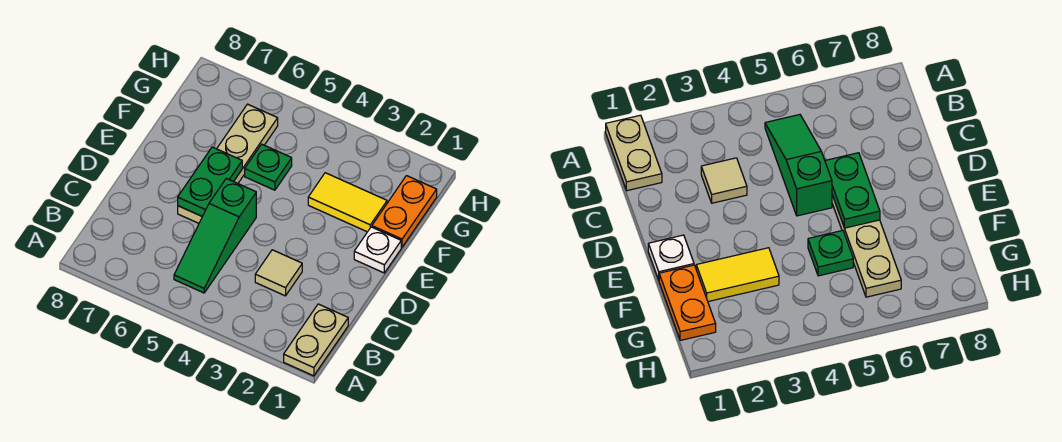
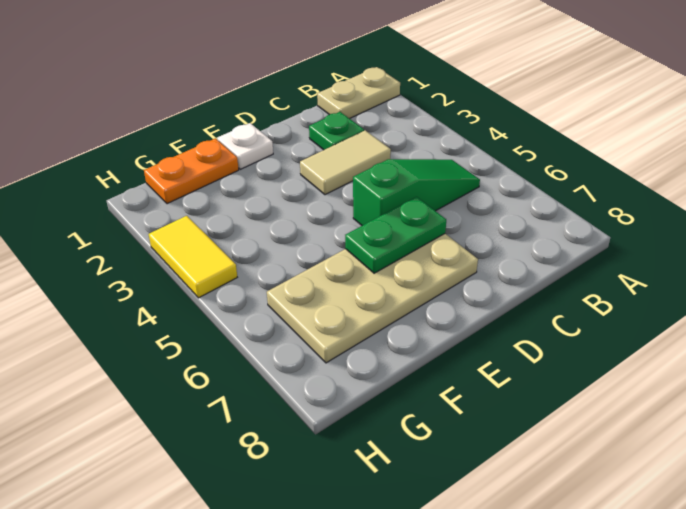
tan tile C3 level 1 -> tan tile C3:D3 level 1
tan plate D6:G6 level 1 -> tan plate D6:G7 level 1
yellow tile F2:F3 level 1 -> yellow tile H3:H4 level 1
green plate F5 level 1 -> green plate C2 level 1

